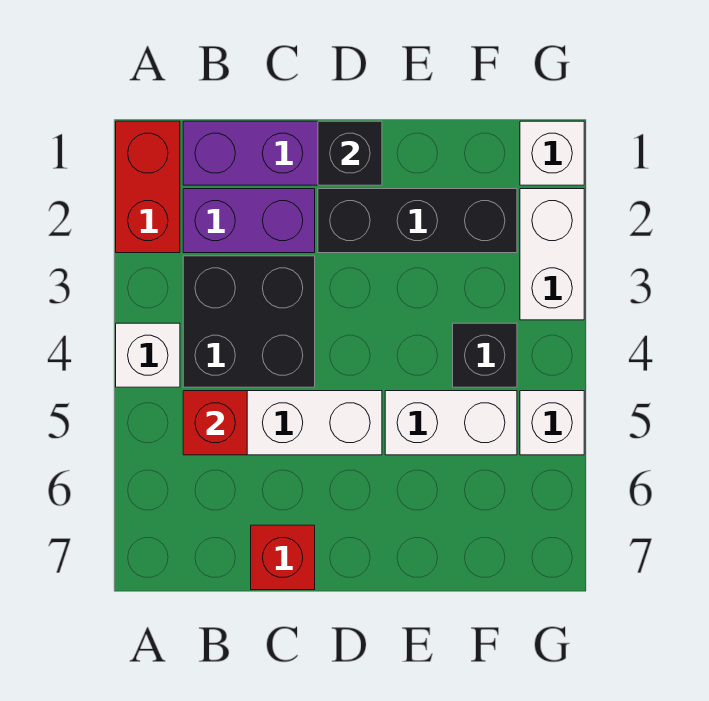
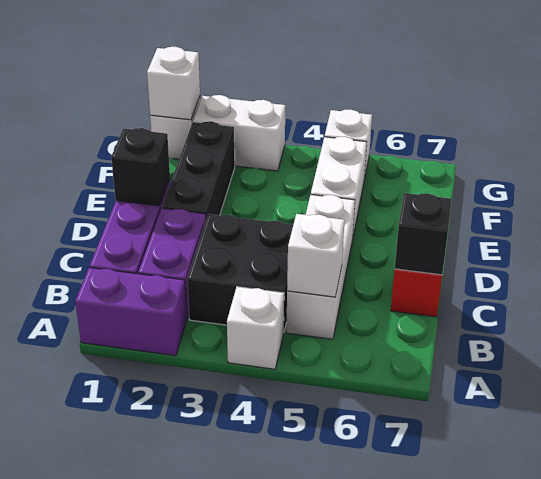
red brick A1:A2 level 1 -> purple brick A1:A2 level 1
red brick B5 level 2 -> white brick B5 level 2
black brick F4 level 1 -> black brick C7 level 2
none -> white brick G1 level 2

